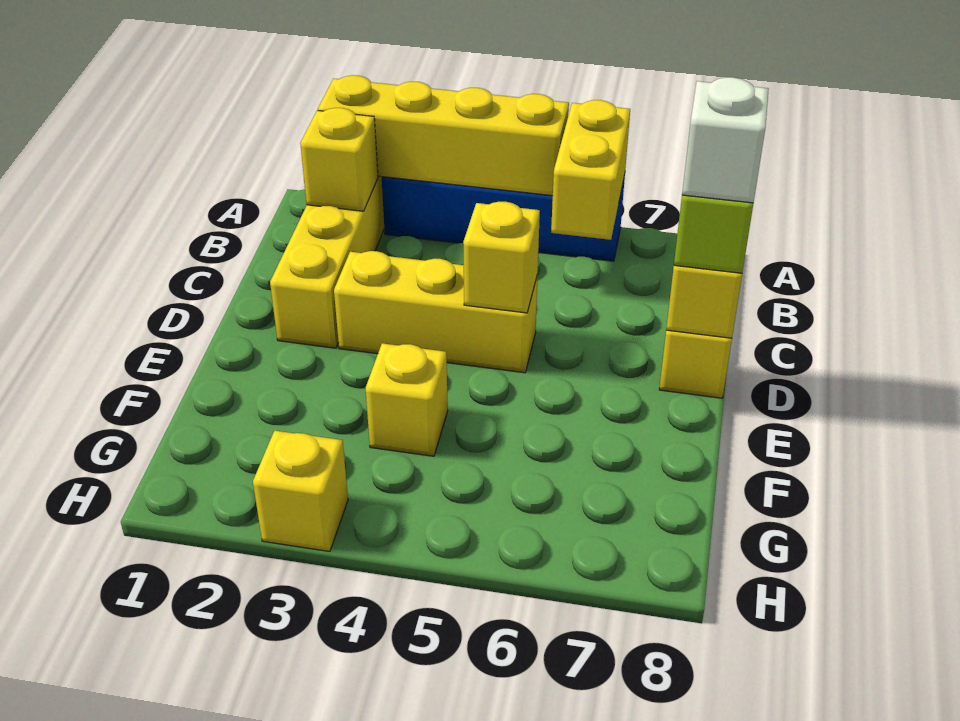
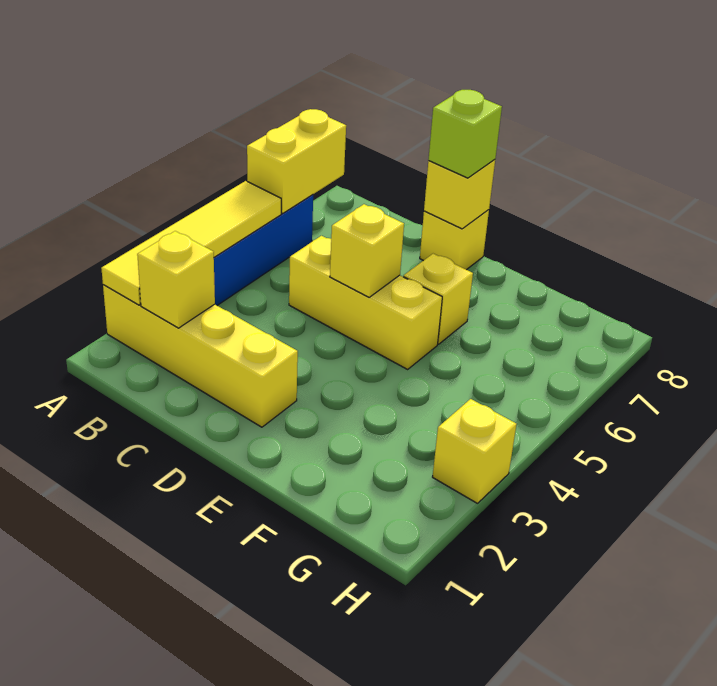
yellow brick A2:A5 level 2 -> yellow tile A2:A5 level 2
yellow brick A6:B6 level 2 -> yellow brick A6:A7 level 2
yellow brick D3:D5 level 1 -> yellow brick C5:E5 level 1
white brick D8 level 4 -> none
yellow brick F4 level 1 -> yellow brick E6 level 1

